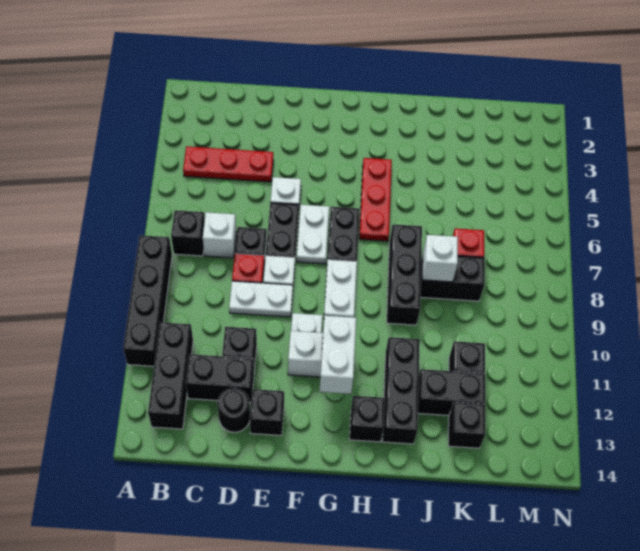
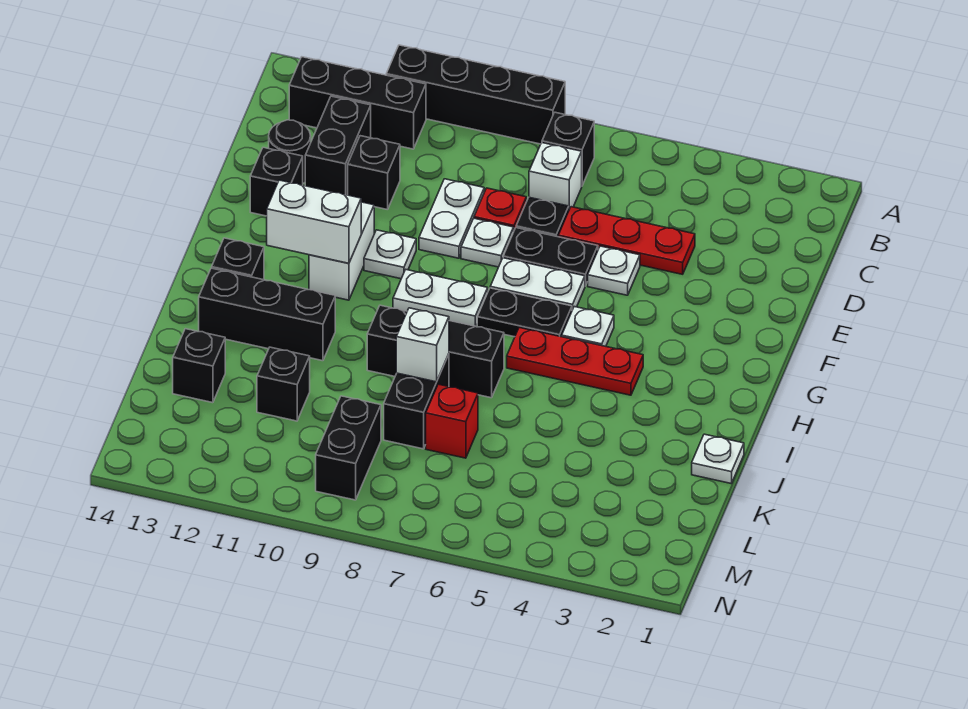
red plate B4:D4 level 1 -> red plate D4:D6 level 1
none -> white plate G5 level 1
none -> white plate J1 level 1
black brick J12:K12 level 1 -> black brick L9:M9 level 1

